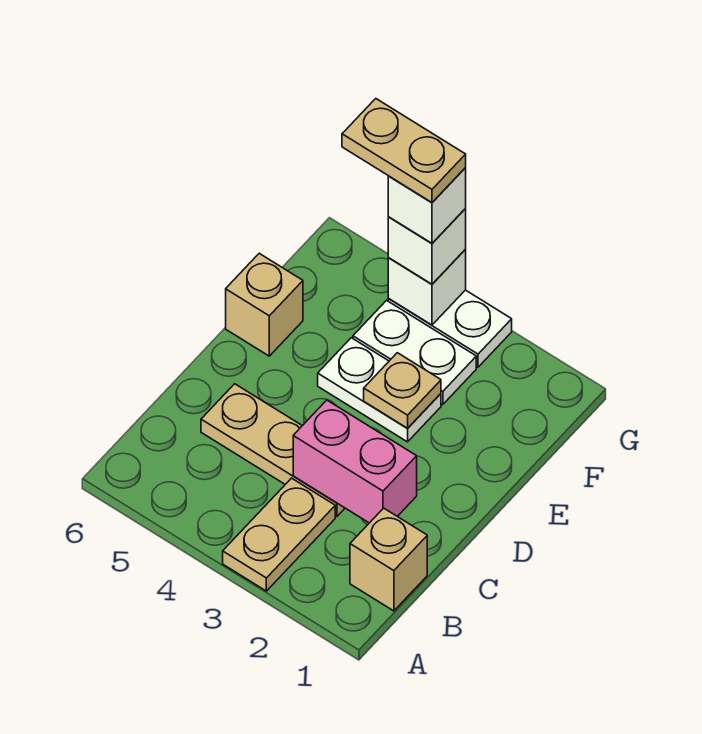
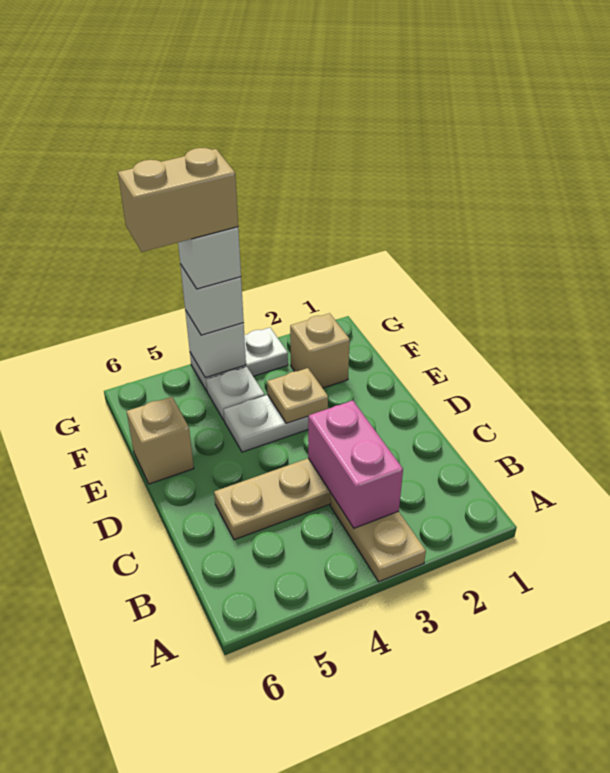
tan brick B1 level 1 -> tan brick F2 level 1
pink brick C2:C3 level 2 -> pink brick B3:C3 level 2
white plate F3:F4 level 1 -> white plate F4 level 1
tan plate G4:G5 level 5 -> tan brick G4:G5 level 5

